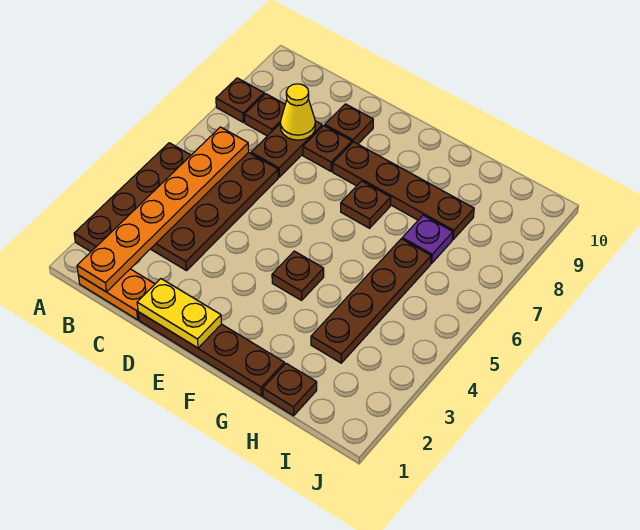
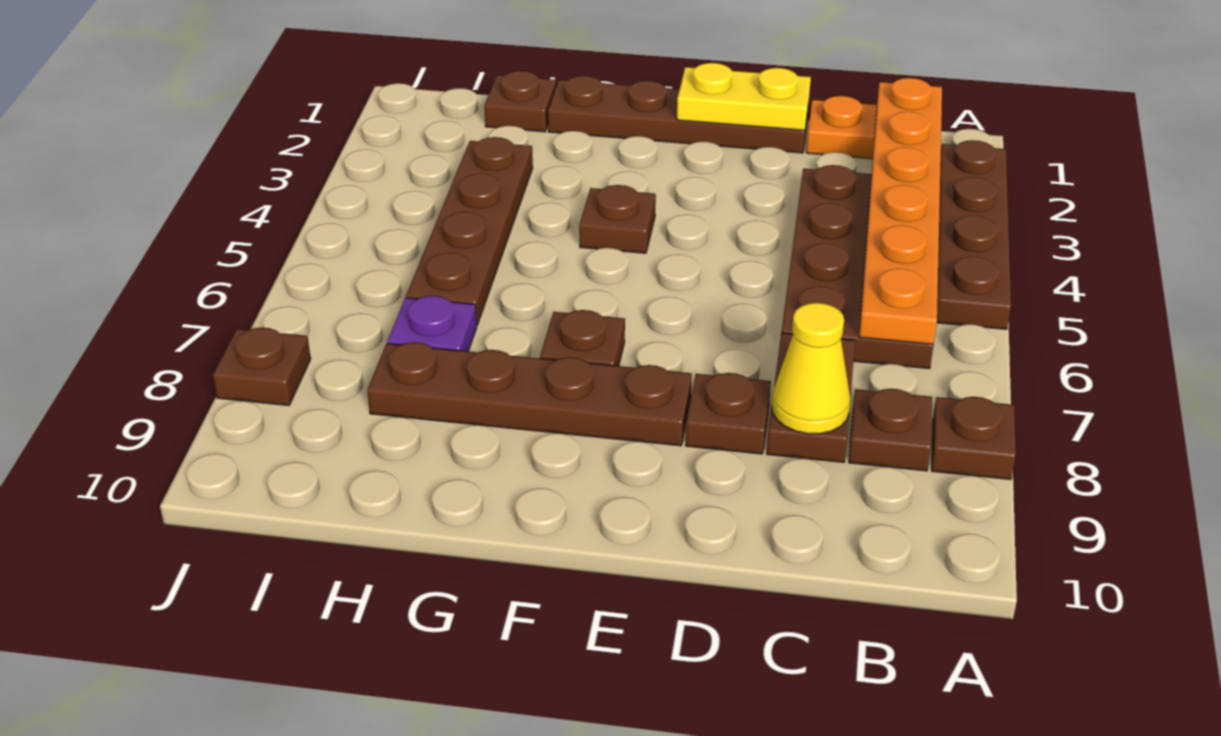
brown plate D9 level 1 -> brown plate J8 level 1

